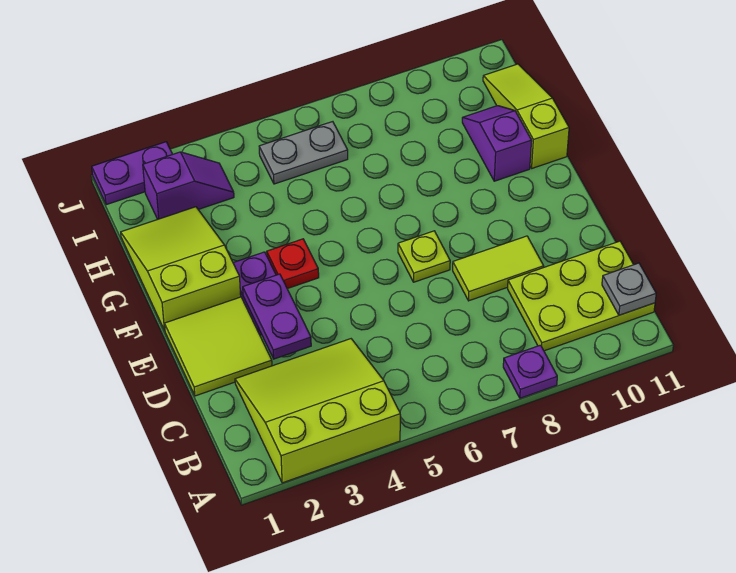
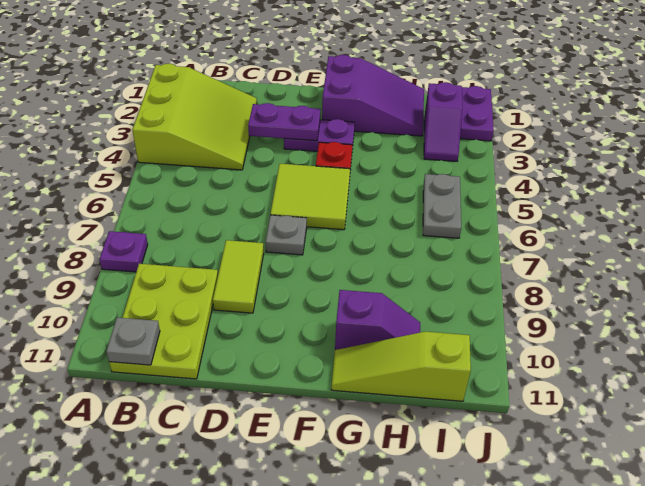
lime tile D1:E2 level 1 -> lime tile E5:F6 level 1
lime plate E7 level 1 -> grey plate E7 level 1
lime slope F1:H2 level 1 top F -> purple slope F1:H2 level 1 top F
lime slope G11:I11 level 1 top G -> lime slope G11:I11 level 1 top I

